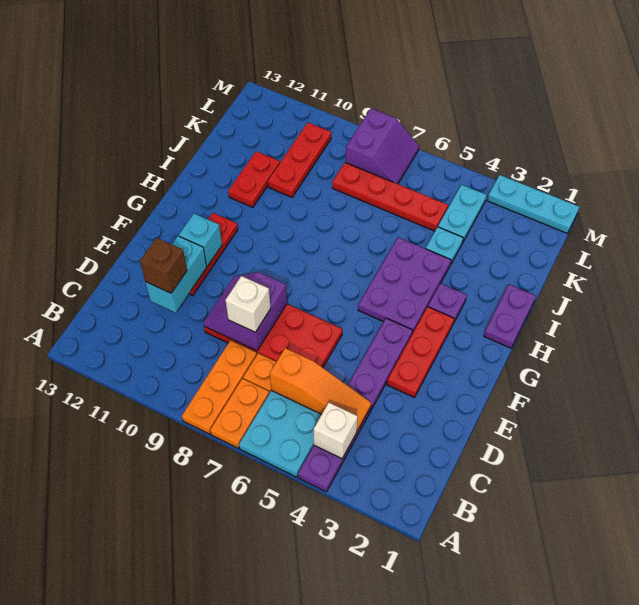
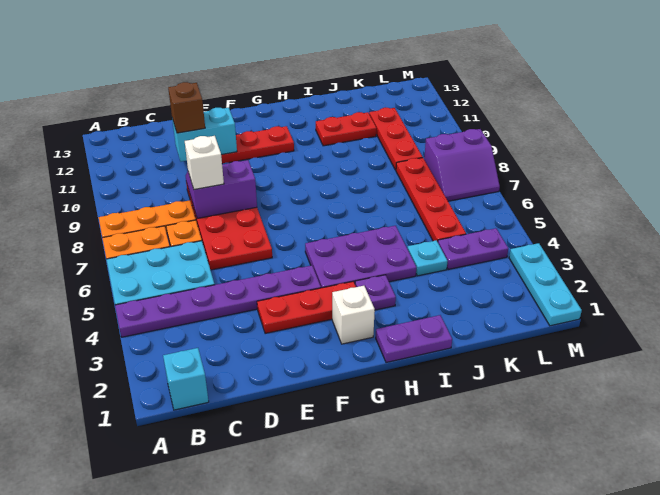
white brick B4 level 2 -> white brick G2 level 1
orange slope C4:C6 level 2 top 6 -> none
cyan brick F11 level 2 -> cyan brick B1 level 1
red plate J10:L10 level 1 -> red plate K9:K11 level 1
cyan plate K4:L4 level 1 -> purple plate K4:L4 level 1

